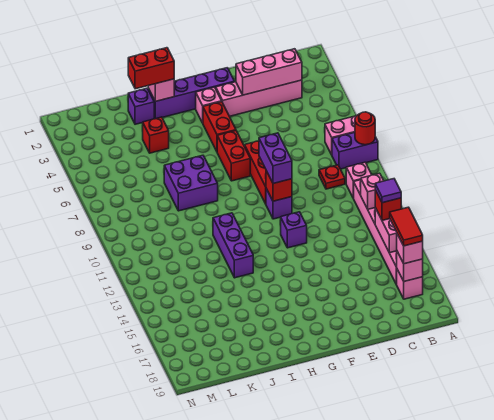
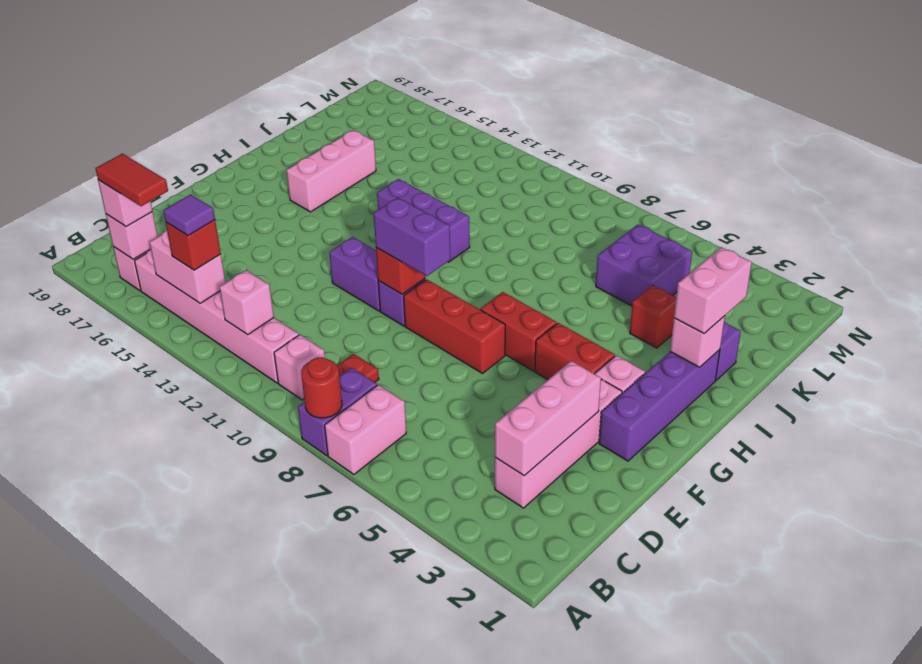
purple brick F12 level 1 -> purple brick F11:F12 level 1
none -> pink brick H16:J16 level 1
red brick I2:J2 level 3 -> pink brick I2:J2 level 3
purple brick I7:J8 level 1 -> purple brick K5:L6 level 1

